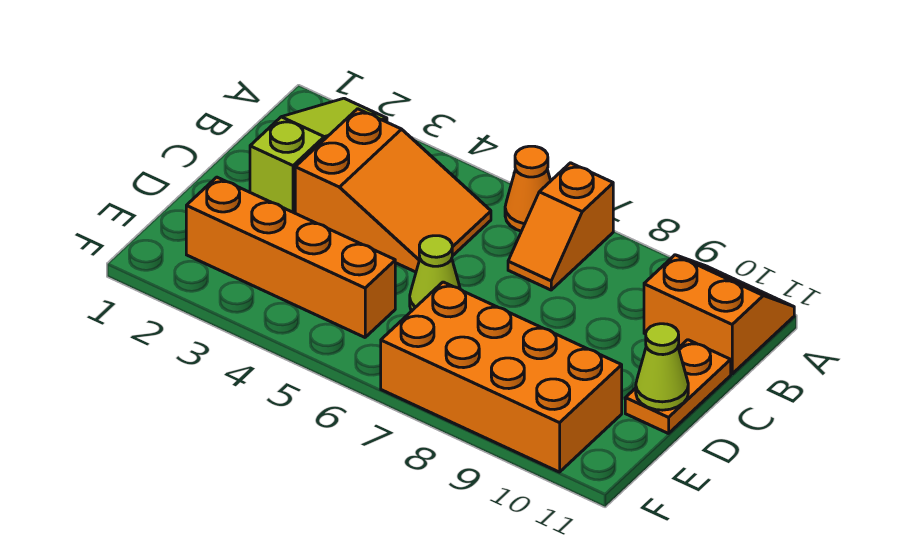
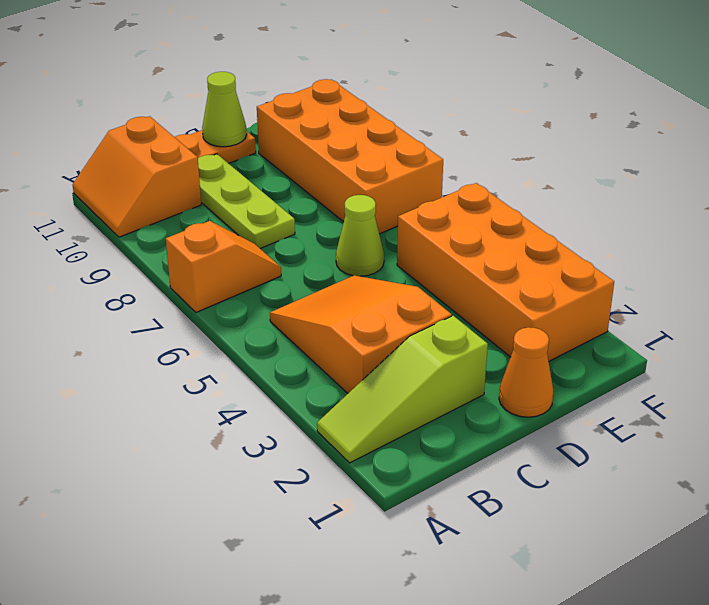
orange cone A6 level 1 -> orange cone D1 level 1
none -> lime plate C8:C10 level 1
orange brick E2:E5 level 1 -> orange brick E2:F5 level 1

